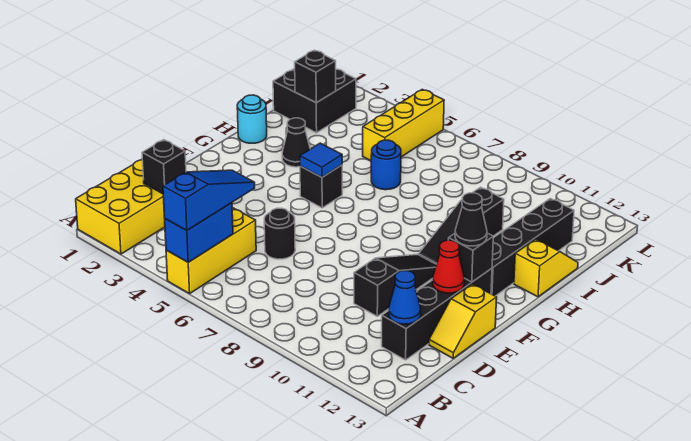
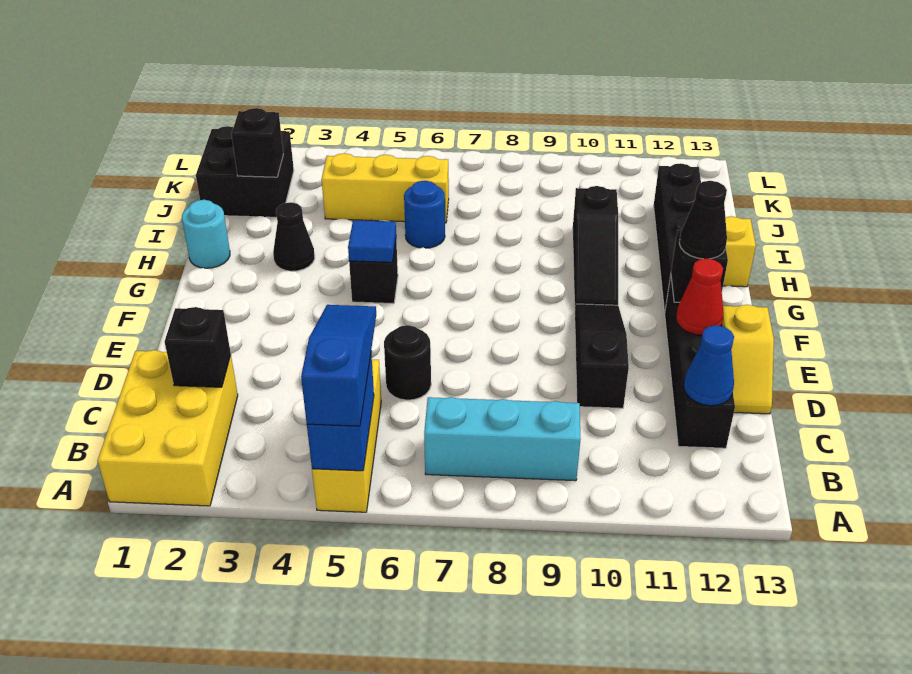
none -> cyan brick B7:B9 level 1
yellow brick J5:L5 level 1 -> yellow brick J4:J6 level 1

